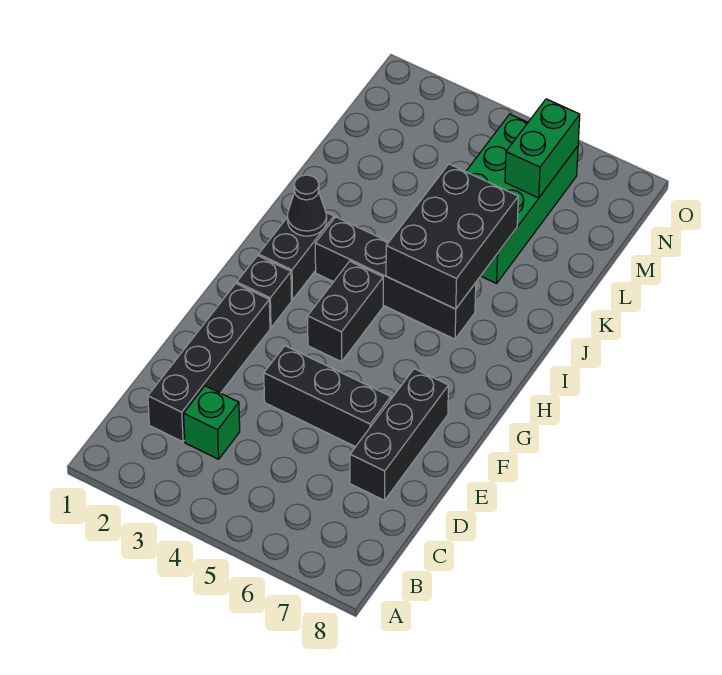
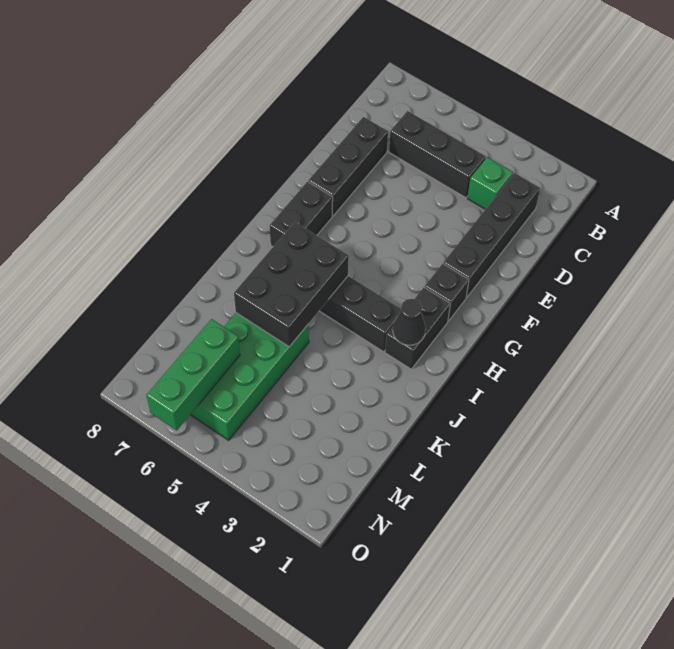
black brick E4:E6 level 1 -> black brick C4:C6 level 1
black brick G4:H4 level 1 -> black brick G7:H7 level 1
green brick M6:N6 level 2 -> green brick M6:O6 level 2

